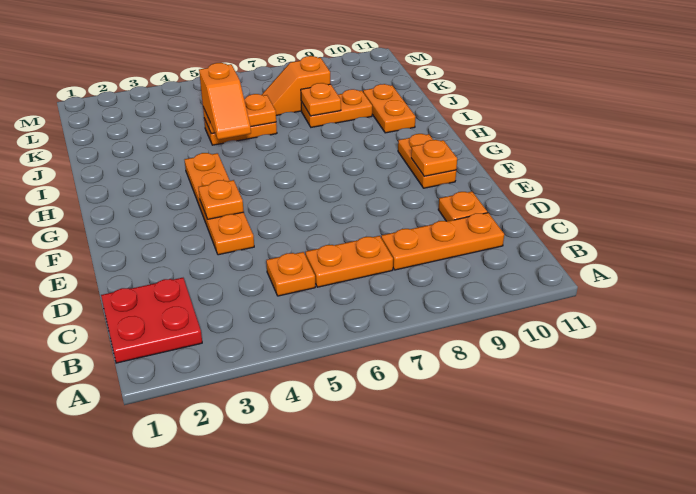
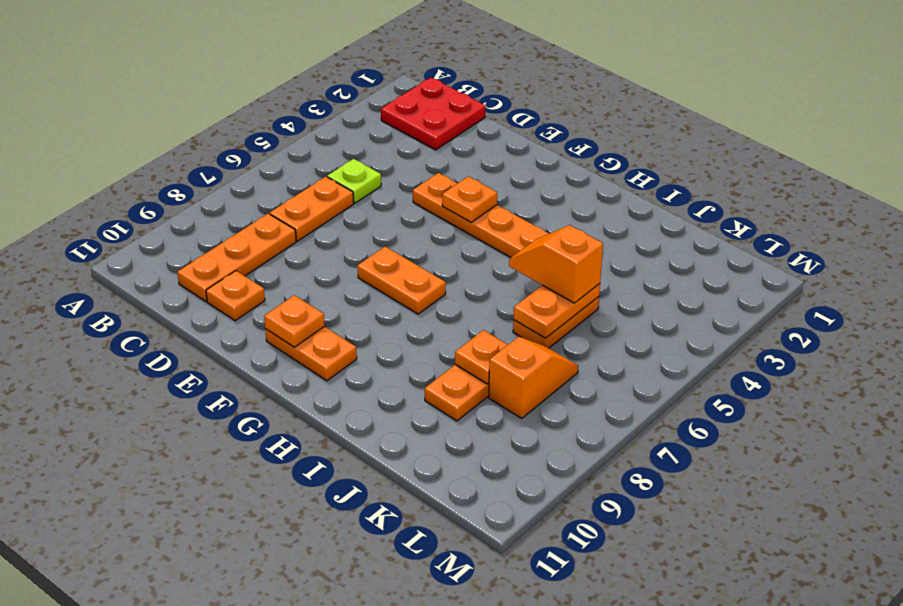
orange plate C5 level 1 -> lime plate C5 level 1
orange plate I10:J10 level 1 -> orange plate F7:G7 level 1

